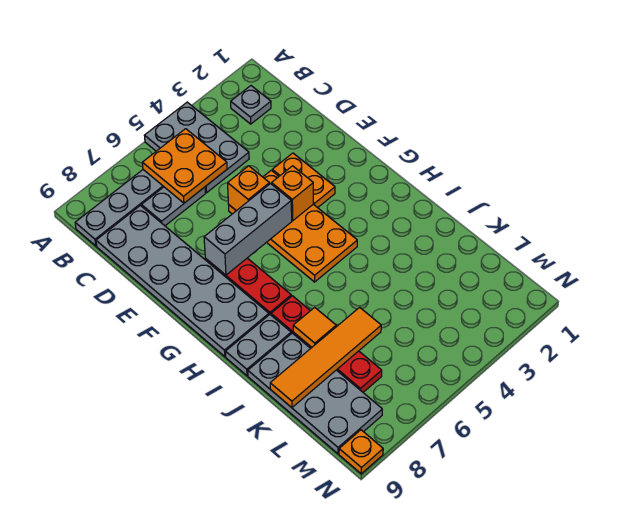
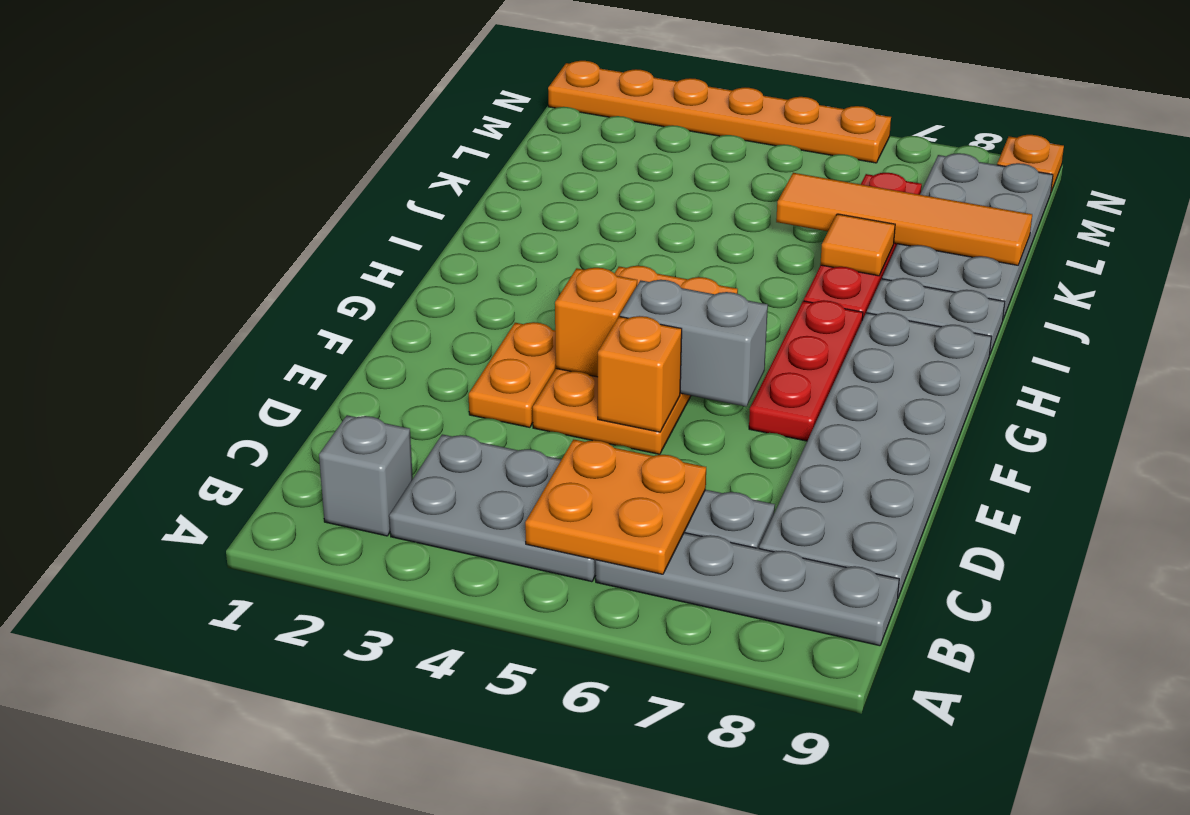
grey plate A4:C5 level 1 -> grey plate B3:C5 level 1
grey plate B2 level 1 -> grey brick B2 level 1
grey brick F5:F7 level 2 -> grey brick F5:F6 level 2
none -> orange plate N1:N6 level 1

